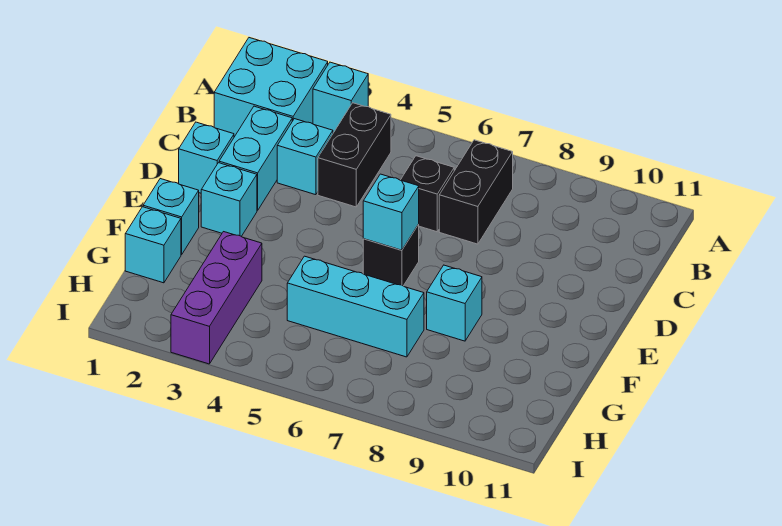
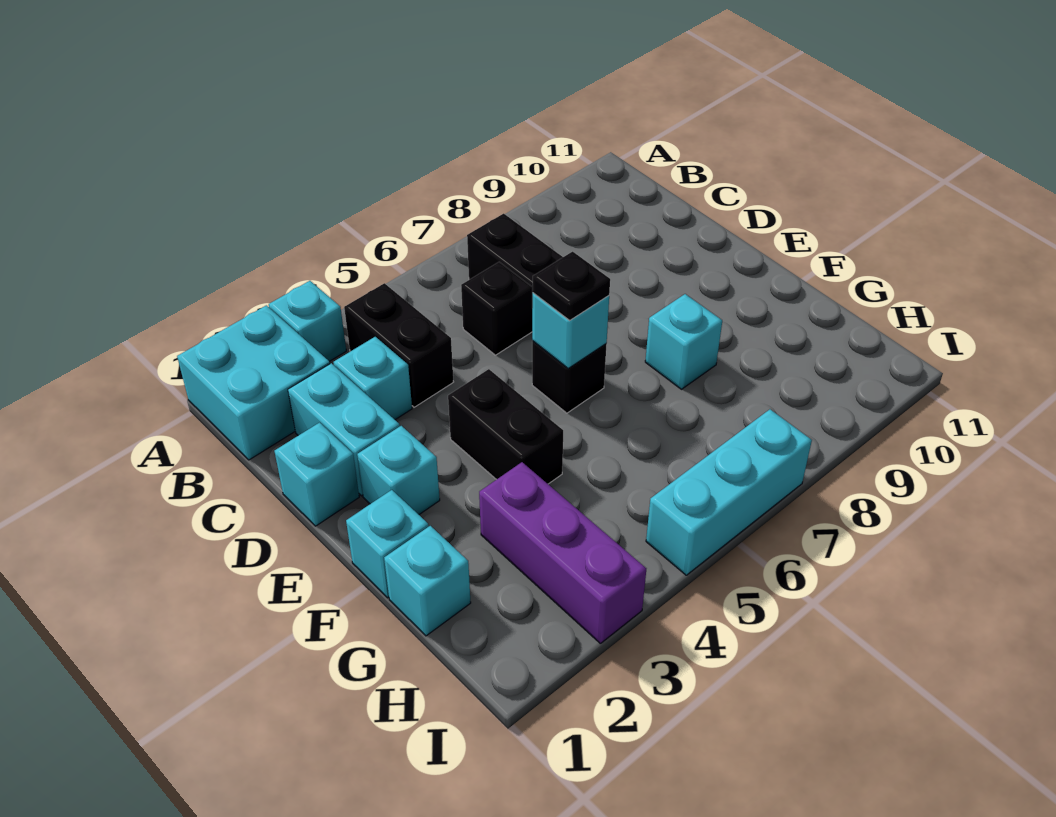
none -> black brick E4:F4 level 1
none -> black plate E6 level 3
cyan brick G5:G7 level 1 -> cyan brick I5:I7 level 1

